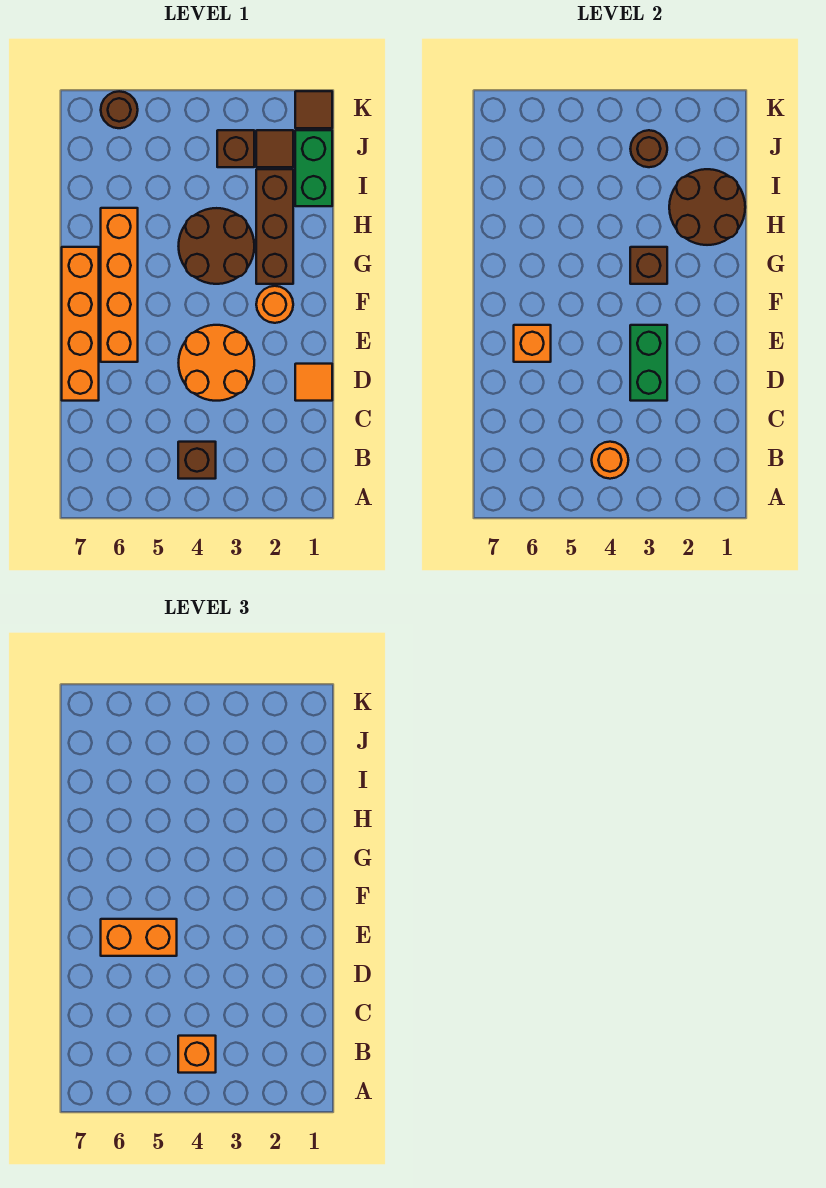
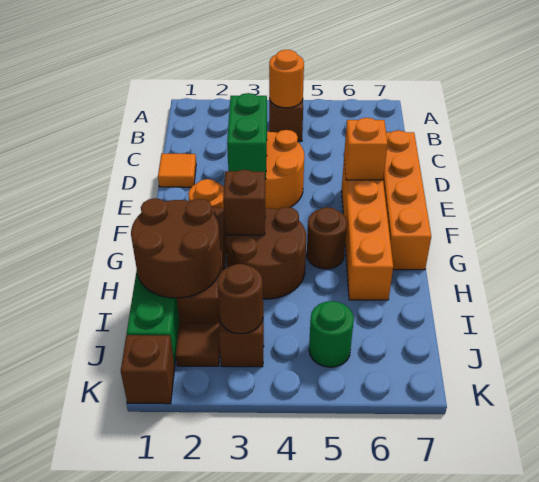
orange brick B4 level 3 -> none
orange brick E5:E6 level 3 -> none
none -> green round brick J5 level 1
brown tile K1 level 1 -> brown brick K1 level 1
brown round brick K6 level 1 -> brown round brick G5 level 1

